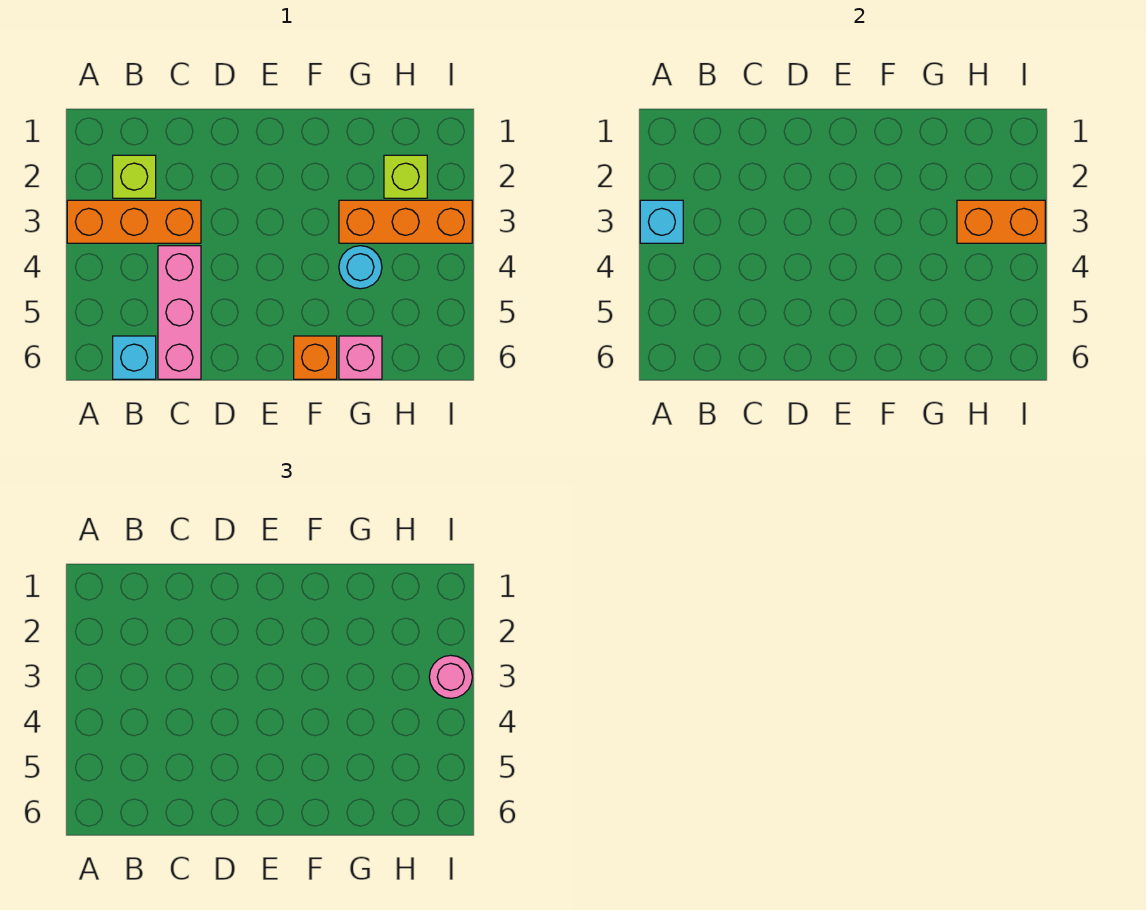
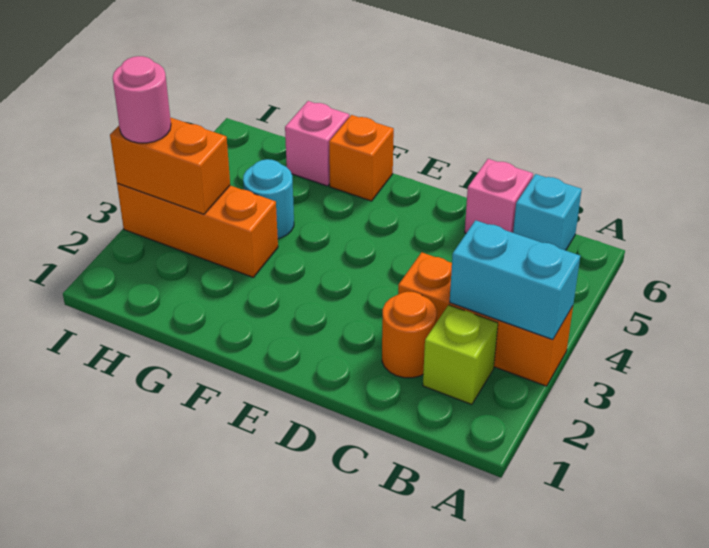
cyan brick A3 level 2 -> cyan brick A3:B3 level 2
none -> orange round brick C2 level 1
pink brick C4:C6 level 1 -> pink brick C6 level 1
lime brick H2 level 1 -> none

